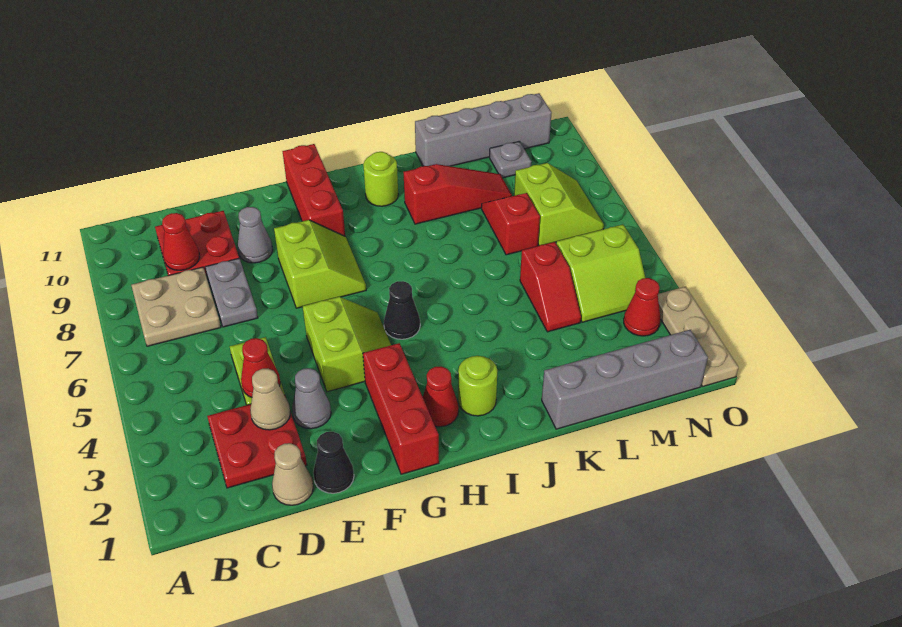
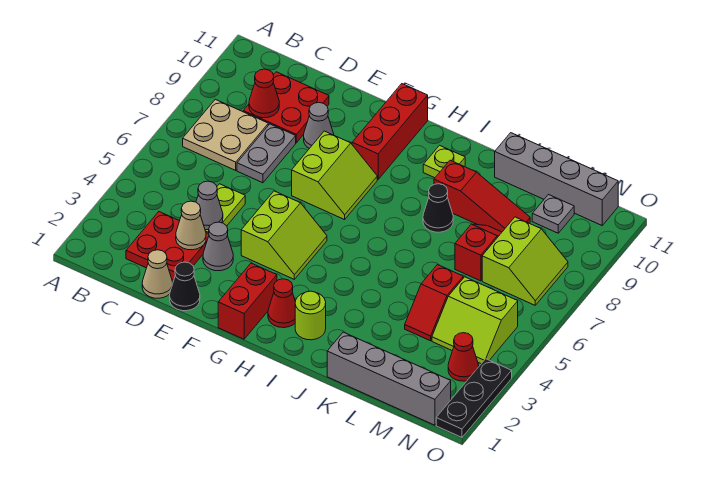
red cone D4 level 2 -> grey cone D4 level 2
red brick G1:G3 level 1 -> red brick G1:G2 level 1
black cone H5 level 1 -> black cone J8 level 1
lime round brick I10 level 1 -> lime plate I10 level 1
tan plate O1:O3 level 1 -> black plate O1:O3 level 1

